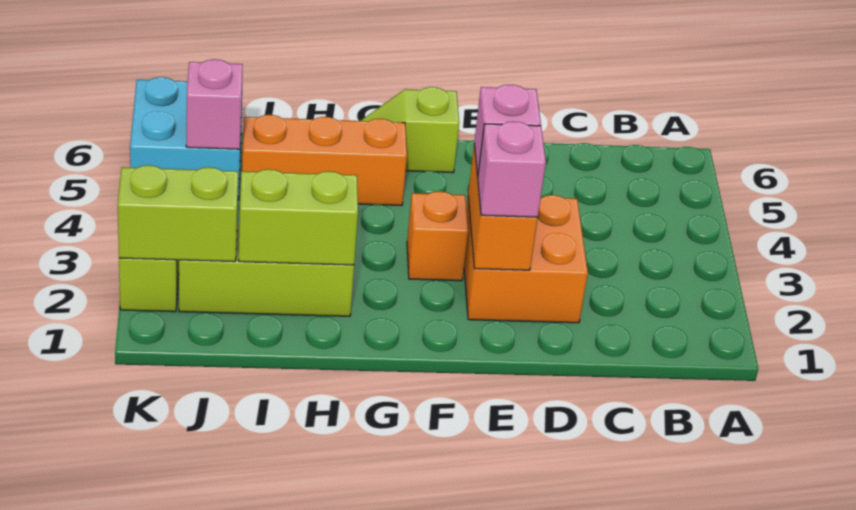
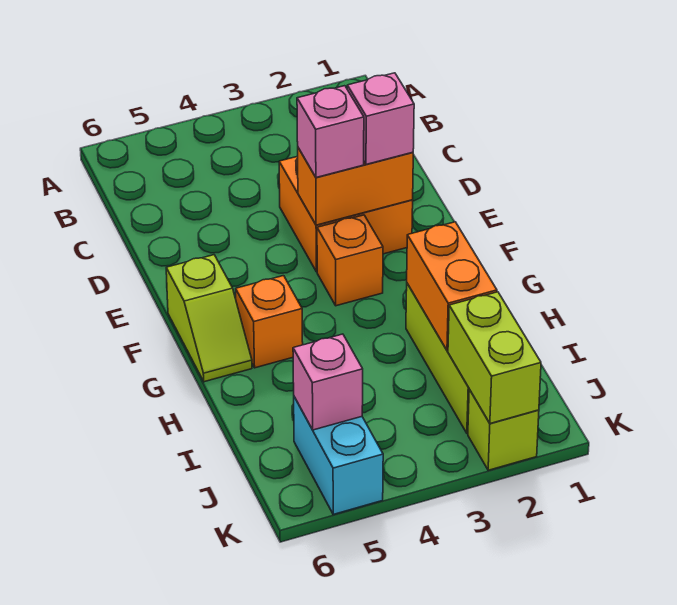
orange brick G5:I5 level 1 -> orange brick G5 level 1
lime brick H2:I2 level 2 -> orange brick H2:I2 level 2
cyan brick J5:K6 level 1 -> cyan brick J5:K5 level 1

